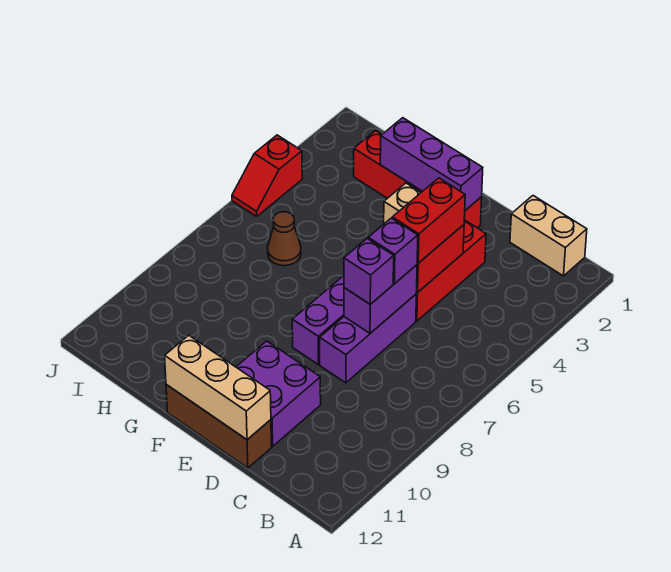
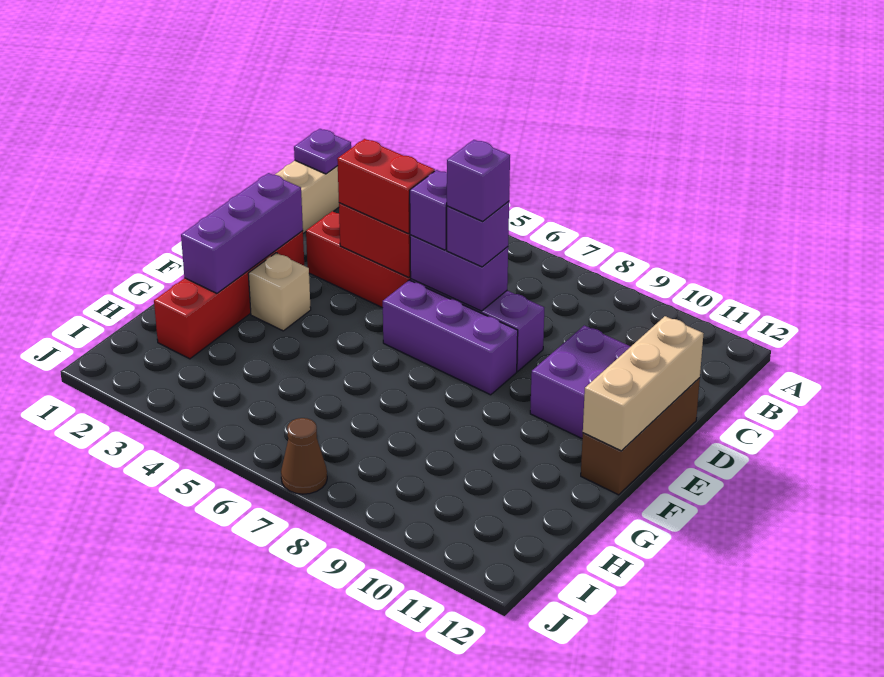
none -> purple plate B1 level 2
none -> purple brick D7 level 4
brown cone H6 level 1 -> brown cone J7 level 1
red slope J4:J5 level 1 top 4 -> none

